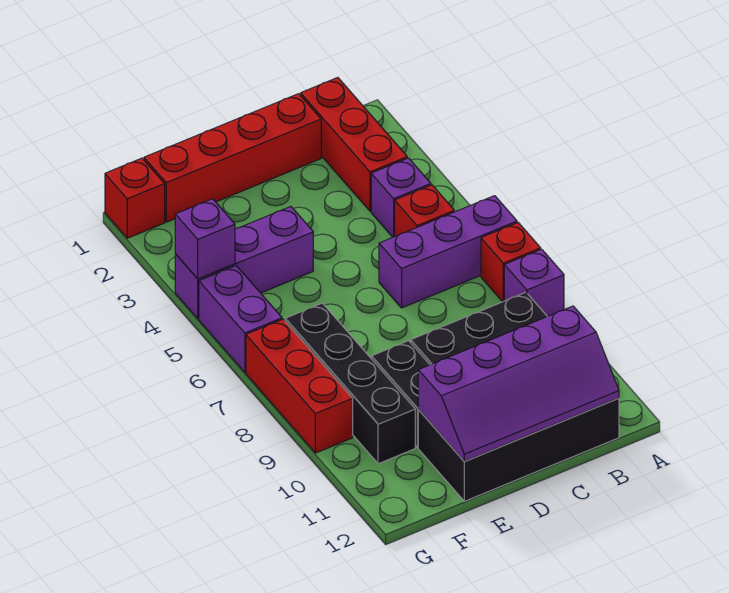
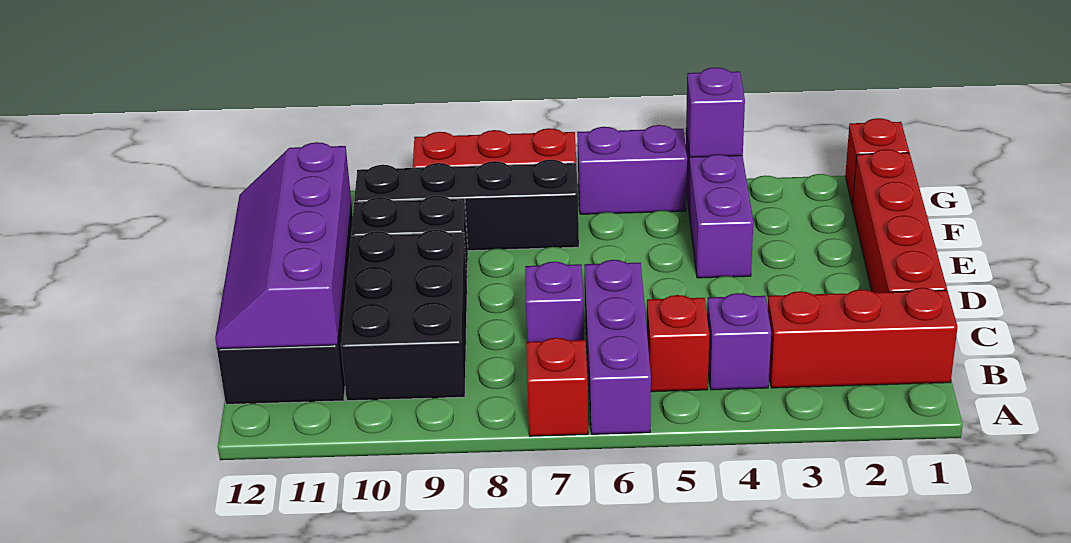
purple brick A8 level 1 -> purple brick C7 level 1

